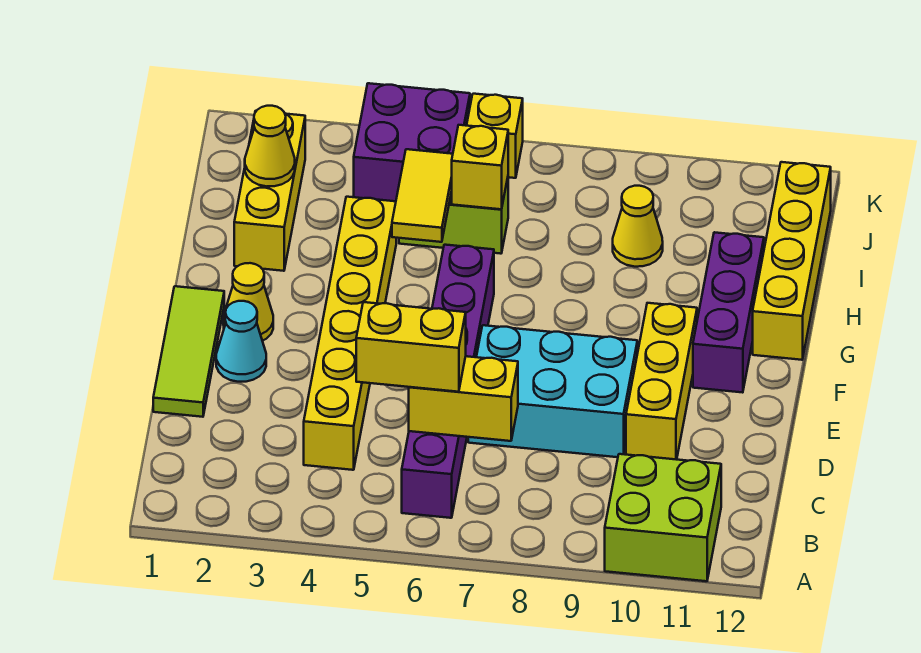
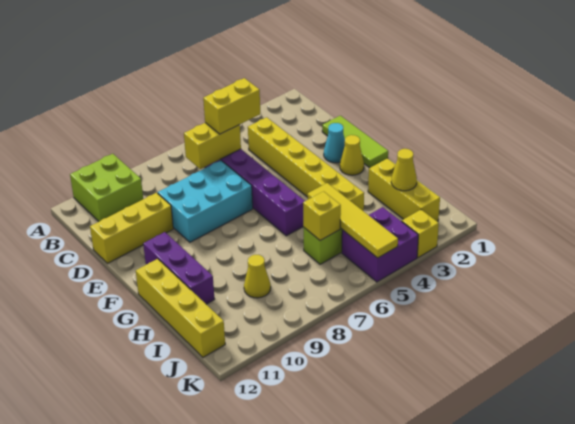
yellow brick D10:F10 level 1 -> yellow brick D10:D12 level 1
yellow tile H5:I5 level 2 -> yellow tile H5:K5 level 2
yellow brick K6 level 1 -> yellow brick K3 level 1

